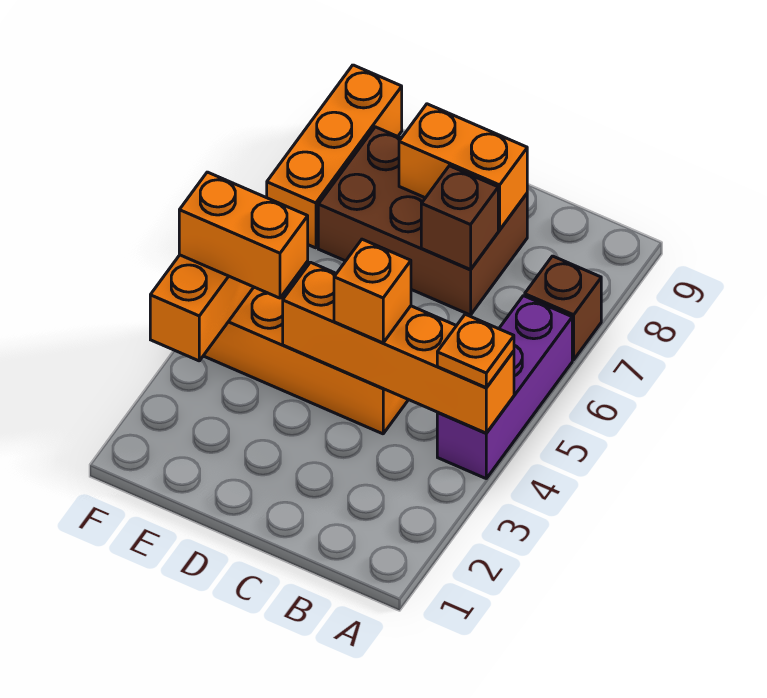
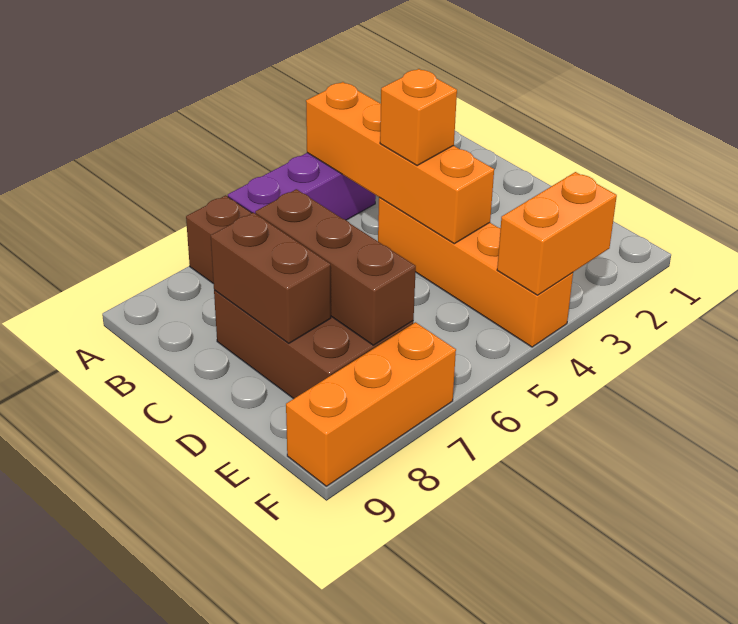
orange plate A4 level 3 -> none
brown brick C7 level 2 -> brown brick C7:E7 level 2
orange brick C8:D8 level 2 -> brown brick C8:D8 level 2
orange brick E4:F4 level 3 -> none

